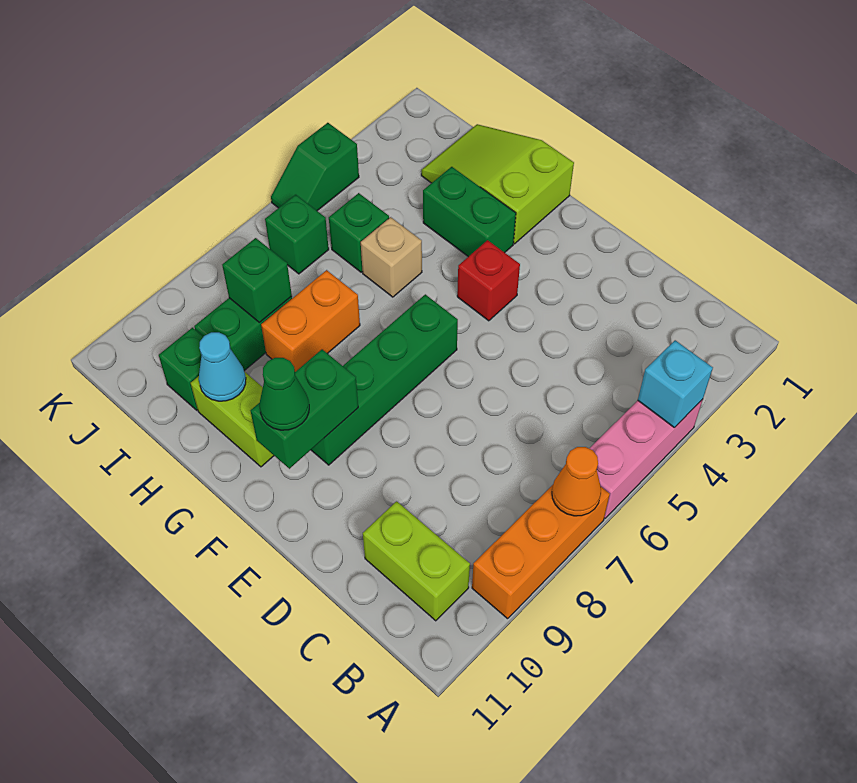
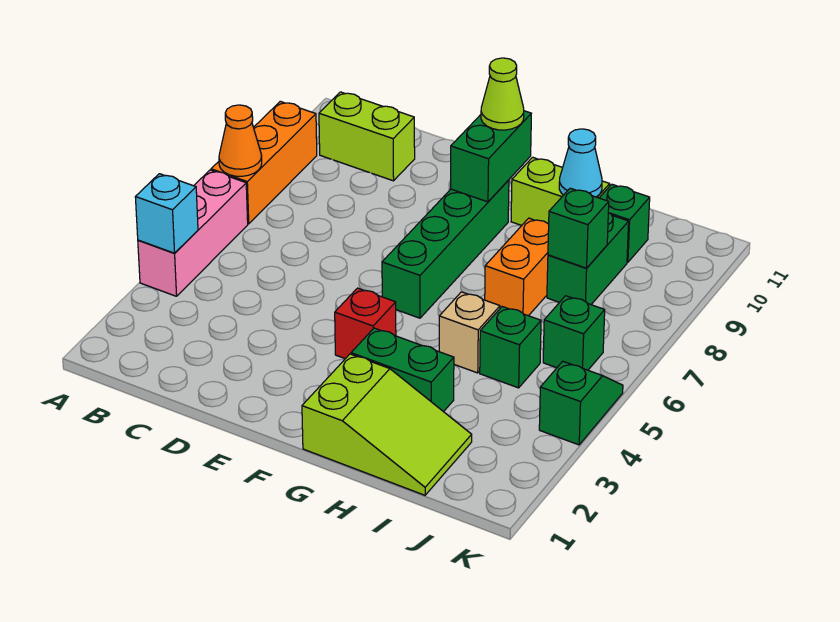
green cone F10 level 3 -> lime cone F10 level 3

